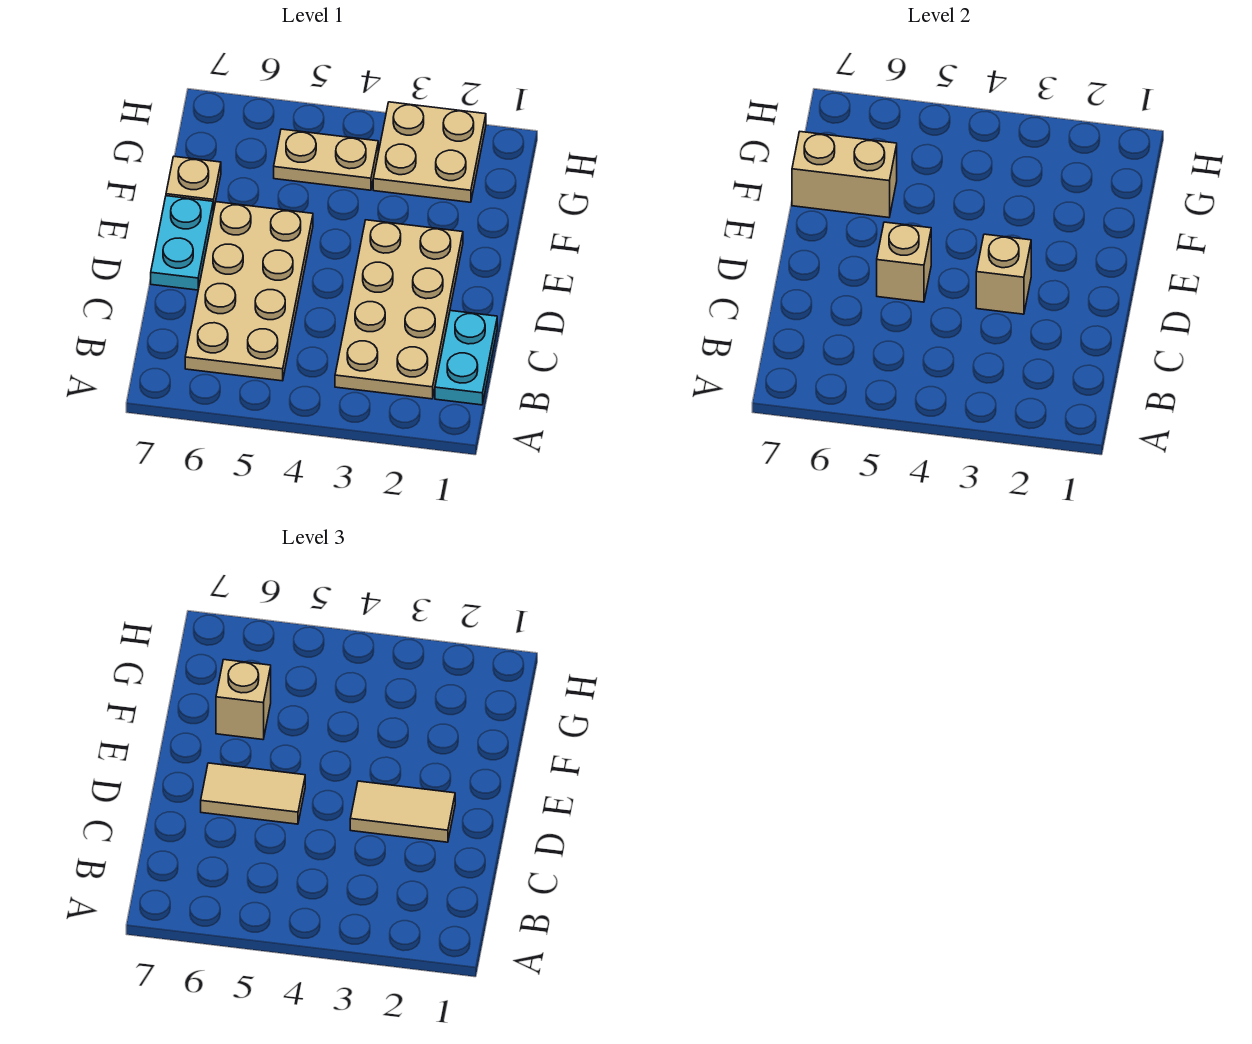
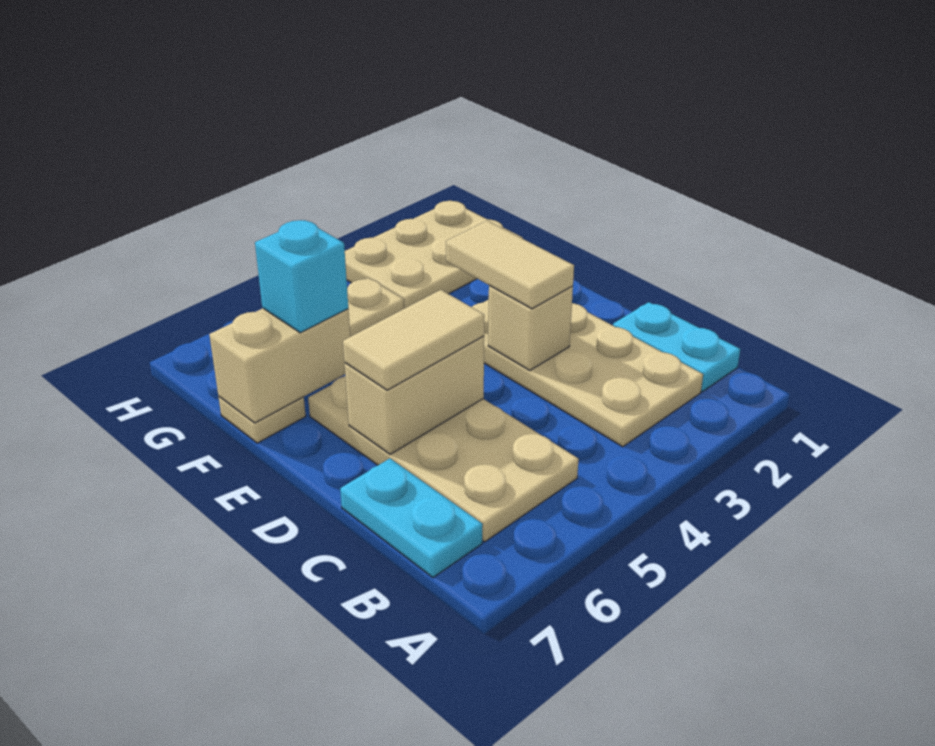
tan tile D2:D3 level 3 -> tan tile D3:E3 level 3
tan brick D5 level 2 -> tan brick D5:D6 level 2
cyan plate D7:E7 level 1 -> cyan plate B7:C7 level 1
tan brick F6 level 3 -> cyan brick F6 level 3
tan plate G2:H3 level 1 -> tan plate G1:H3 level 1

